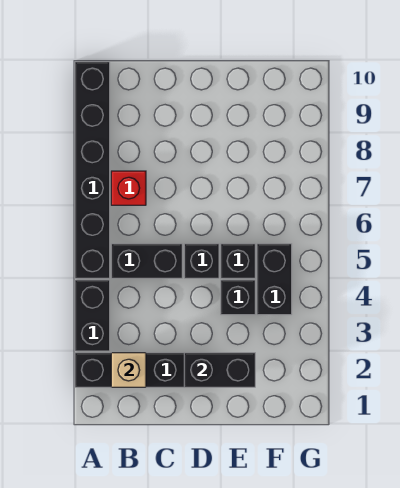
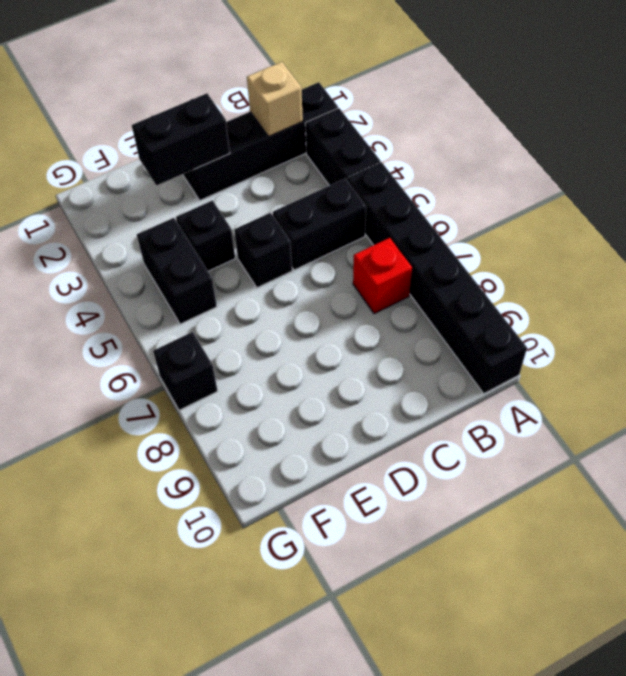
black brick E5 level 1 -> black brick G7 level 1

